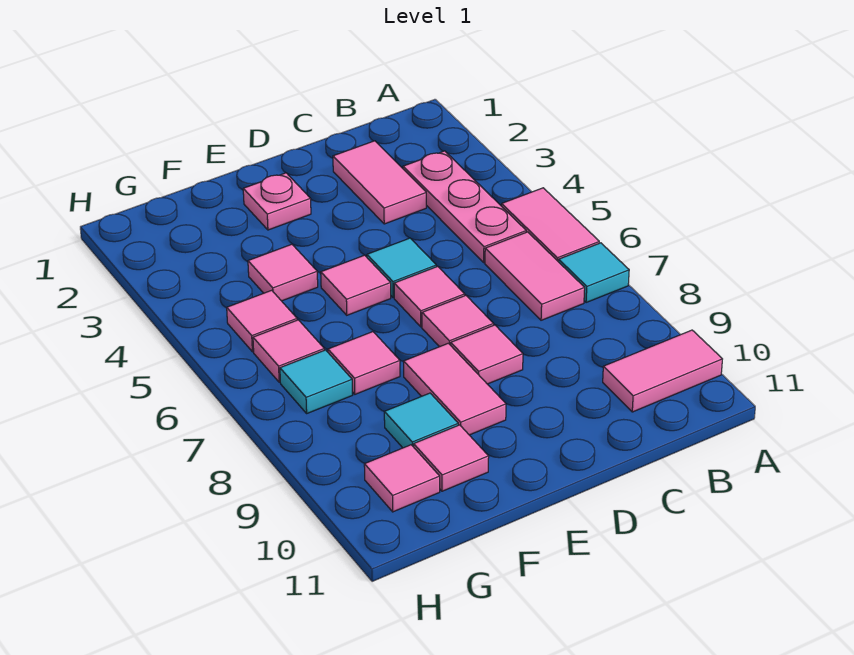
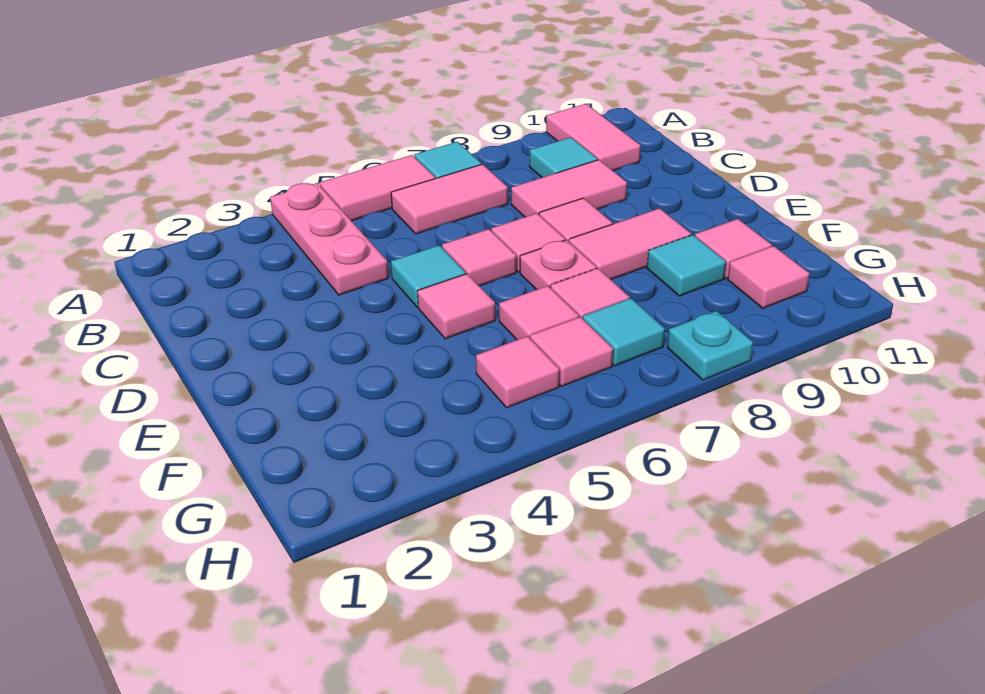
pink plate B3:B5 level 1 -> pink plate A4:C4 level 1
none -> cyan tile B9 level 1
pink tile C2:C3 level 1 -> pink tile C8:C9 level 1
pink plate E2 level 1 -> pink plate E7 level 1
pink tile F4 level 1 -> pink tile F6 level 1
none -> cyan plate H8 level 1

